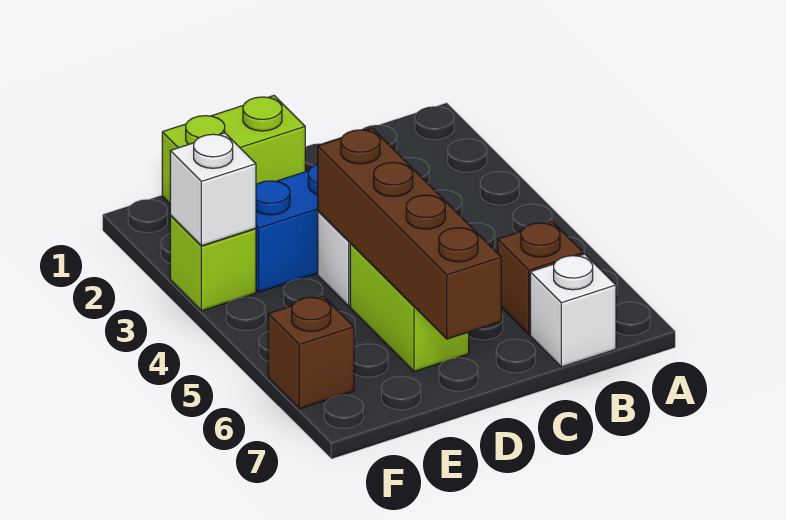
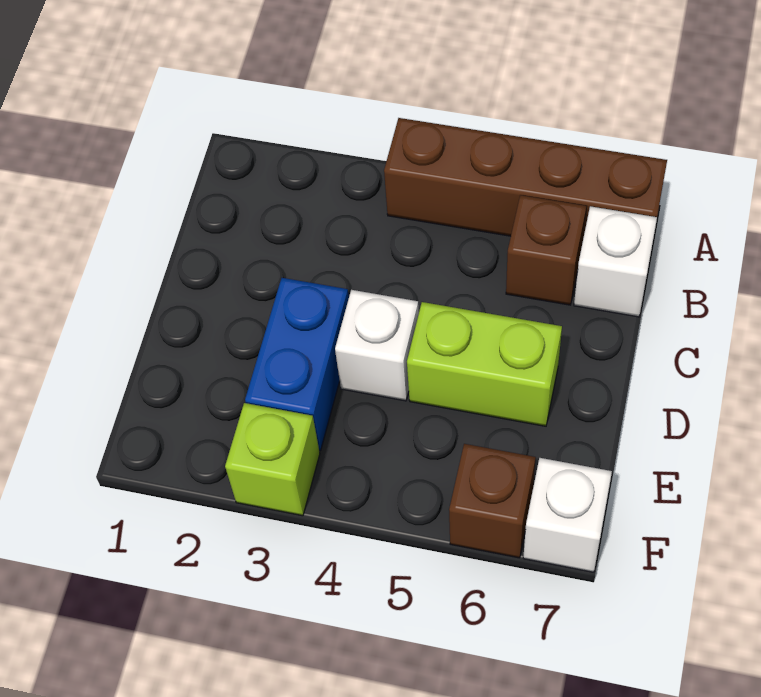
lime brick D1:E1 level 1 -> none
brown brick D4:D7 level 2 -> brown brick A4:A7 level 1
white brick F3 level 2 -> white brick F7 level 1

